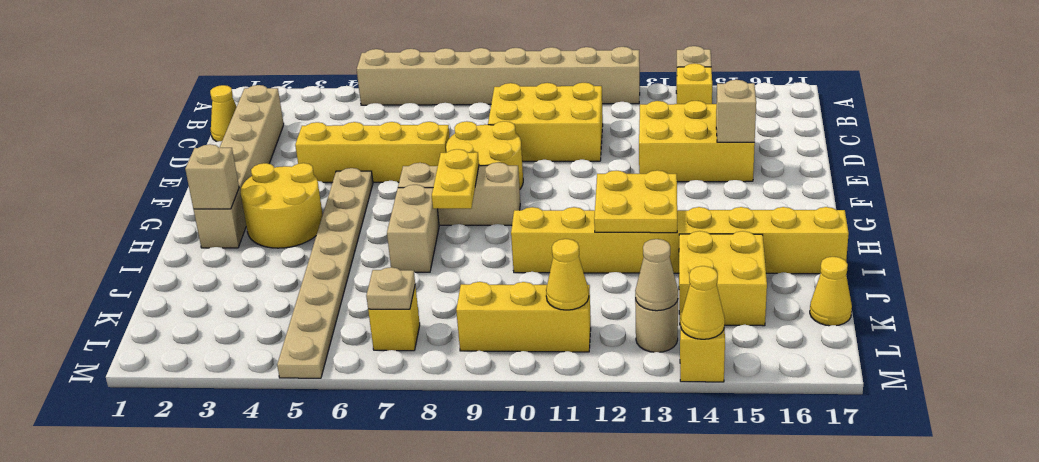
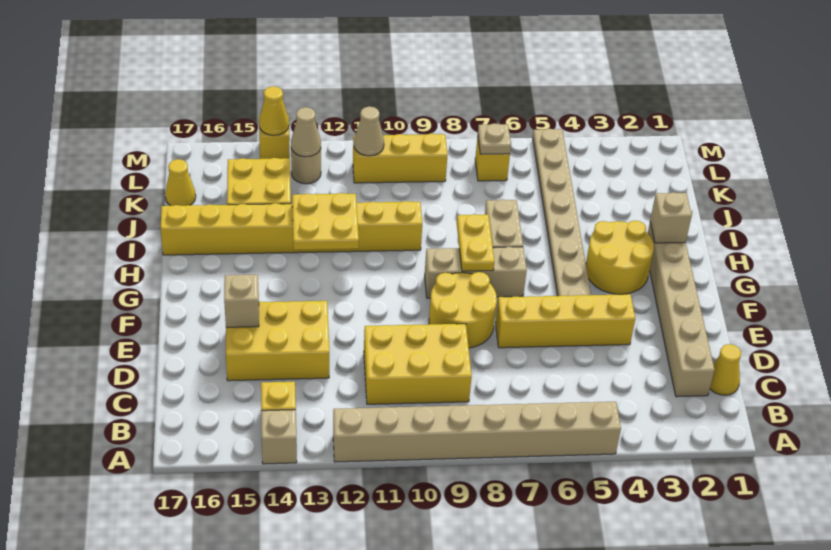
yellow cone L11 level 2 -> tan cone L11 level 2

